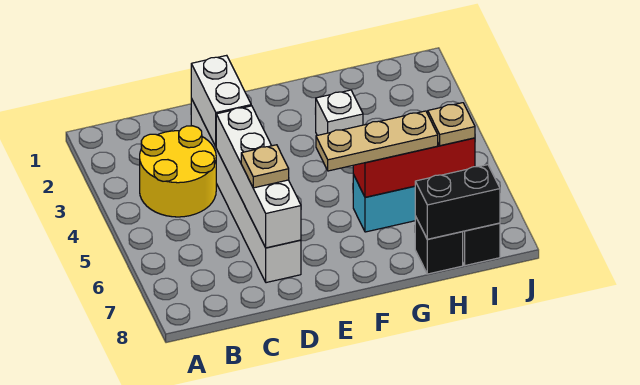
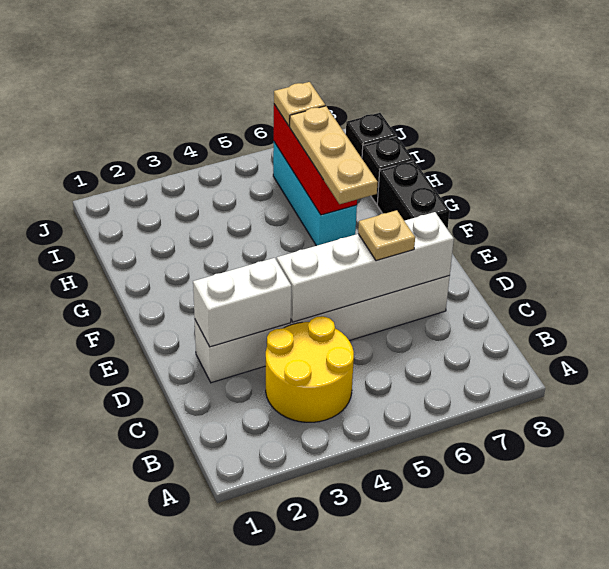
white brick G3 level 1 -> none
black brick H8:I8 level 2 -> black brick F8:G8 level 1

